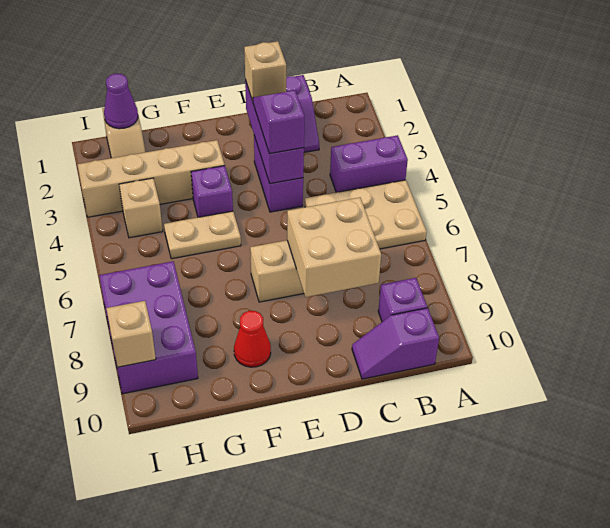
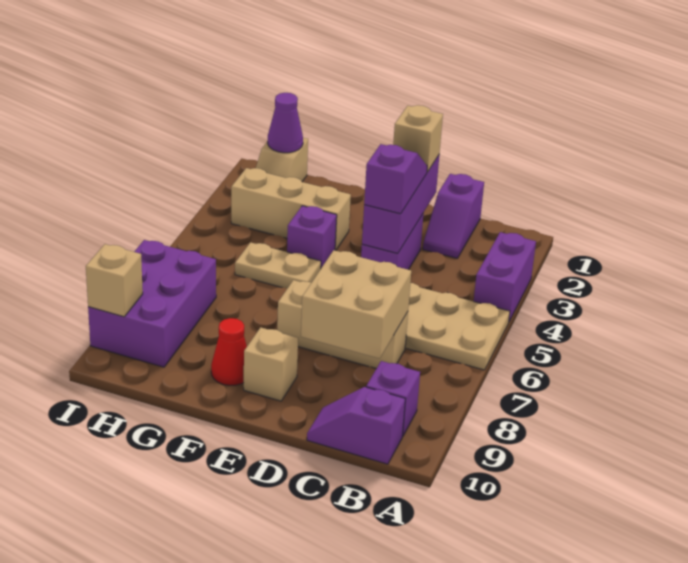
purple brick A4:B4 level 1 -> purple brick A3:A4 level 1
tan brick F3:I3 level 1 -> tan brick F3:H3 level 1
tan brick H4 level 1 -> tan brick E9 level 1

